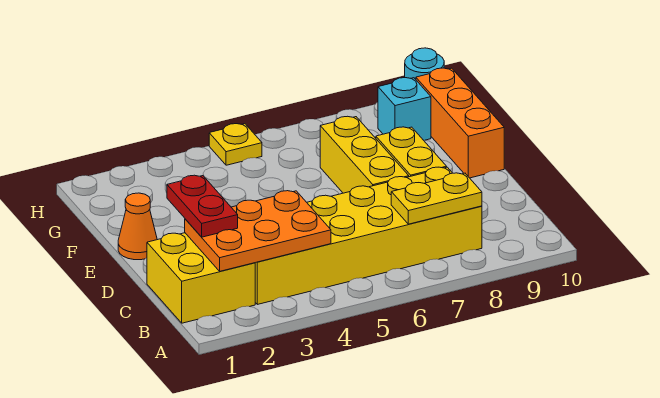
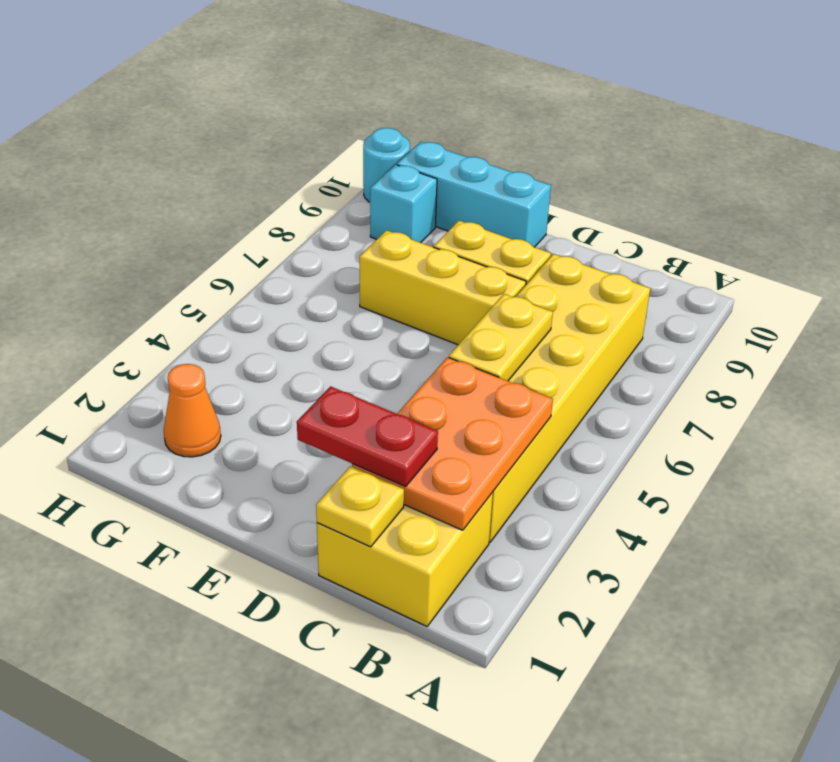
yellow plate B7:B8 level 2 -> yellow plate C5:C6 level 2
orange cone E1 level 1 -> orange cone G2 level 1
orange brick E10:G10 level 1 -> cyan brick E10:G10 level 1
yellow plate H5 level 1 -> yellow plate C1 level 2

